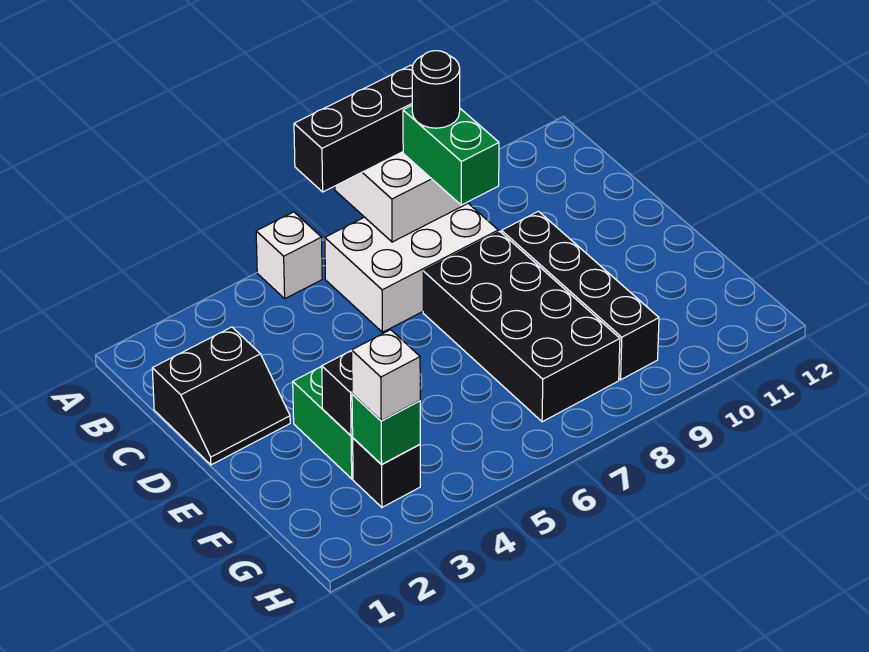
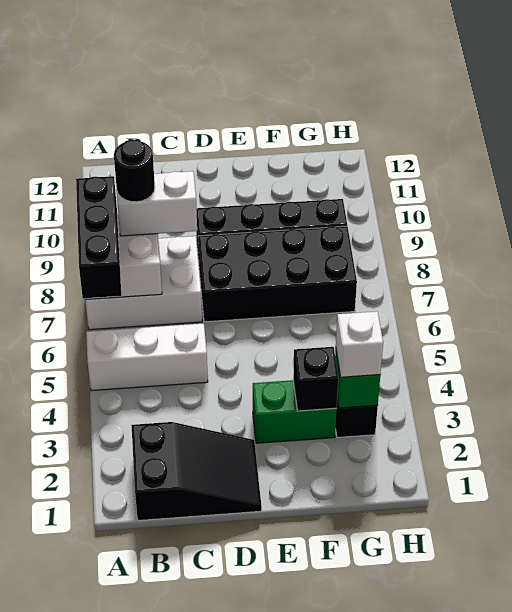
white brick A5 level 1 -> white brick A5:C5 level 1
white brick B6:C8 level 1 -> white brick A7:C8 level 1
green brick B8:C8 level 3 -> white brick B8:C8 level 3
black slope C1:D2 level 1 top C -> black slope B1:D2 level 1 top B

